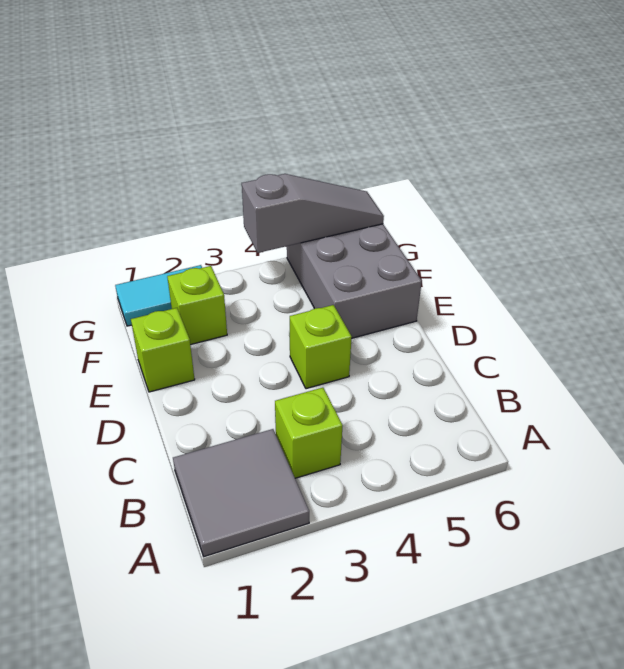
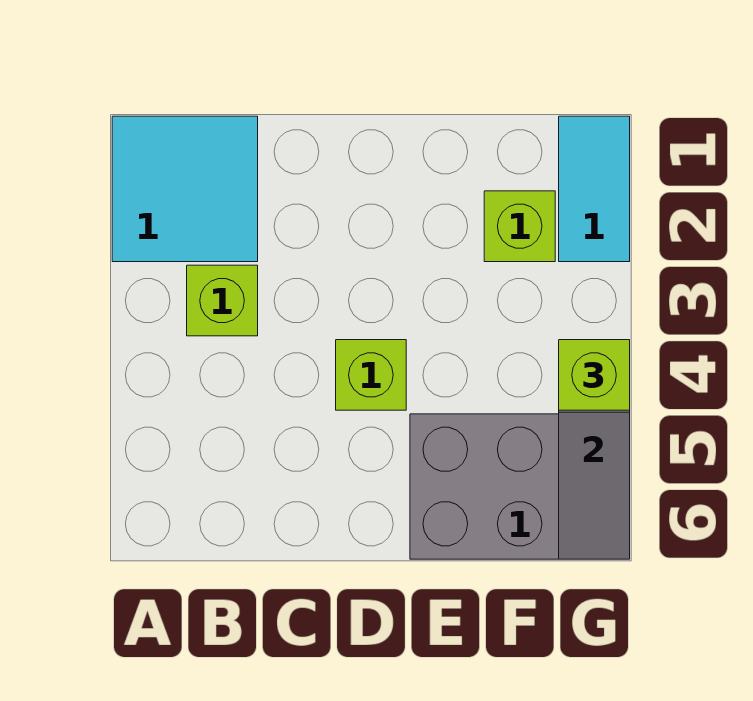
grey tile A1:B2 level 1 -> cyan tile A1:B2 level 1
lime brick E1 level 1 -> lime brick G4 level 3

